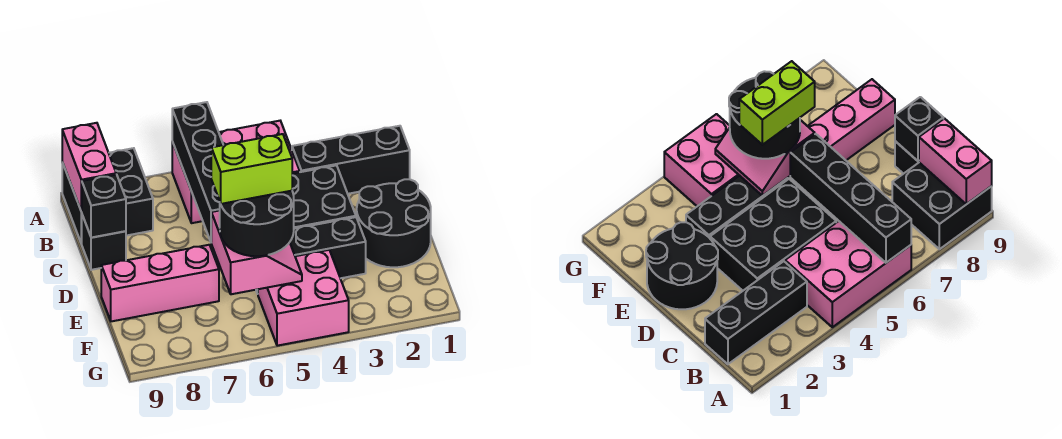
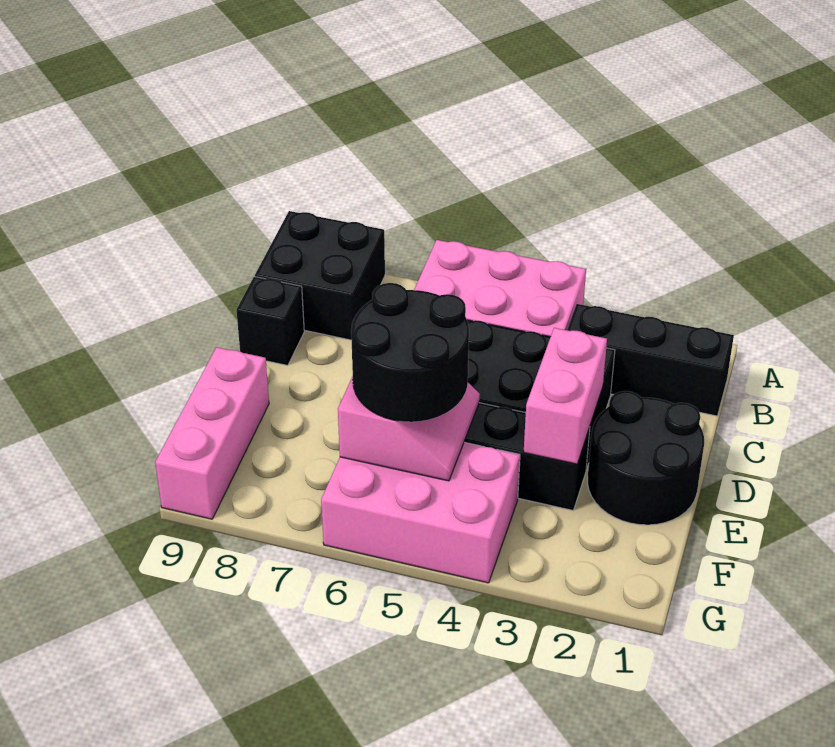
black brick A6:D6 level 2 -> none
pink brick A9:B9 level 2 -> pink brick D3:E3 level 2
black brick C9 level 2 -> none
lime brick E5:E6 level 4 -> none
pink brick E7:E9 level 1 -> pink brick E9:G9 level 1
pink brick F4:G5 level 1 -> pink brick F4:G6 level 1

